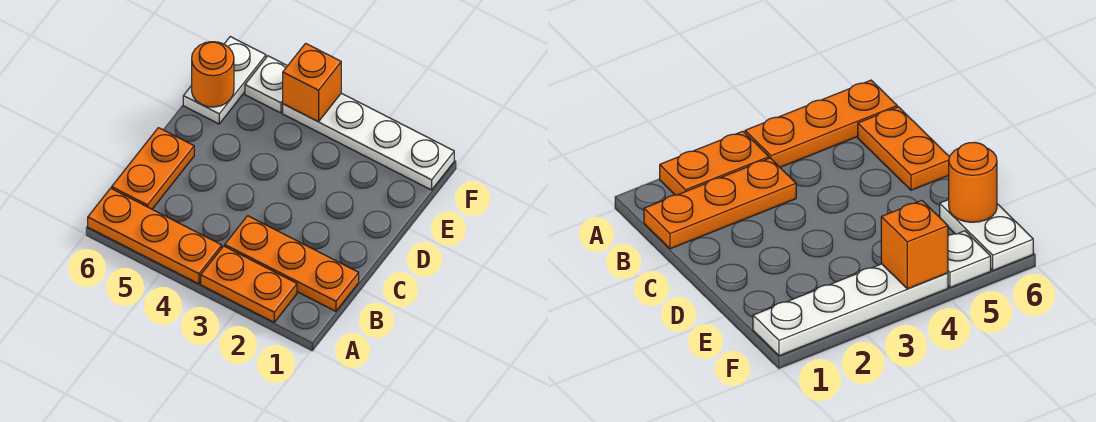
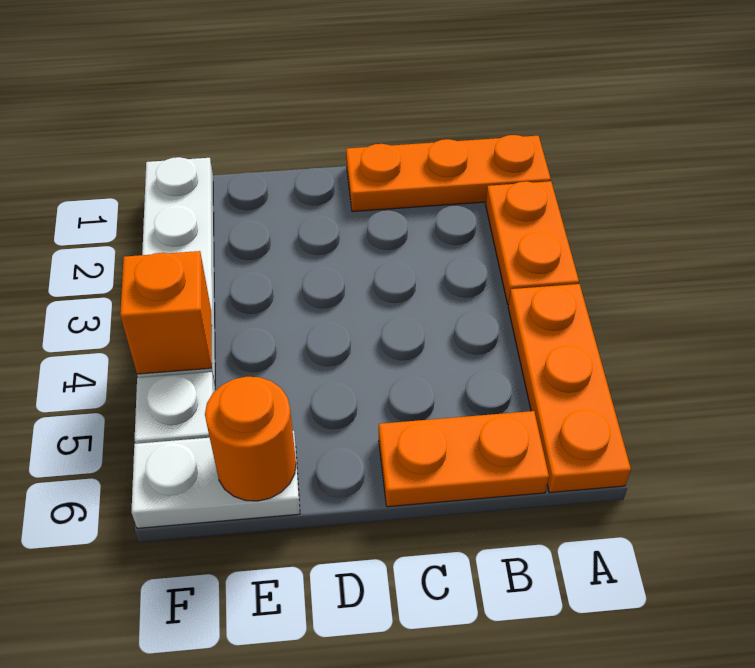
orange plate B1:B3 level 1 -> orange plate A1:C1 level 1

